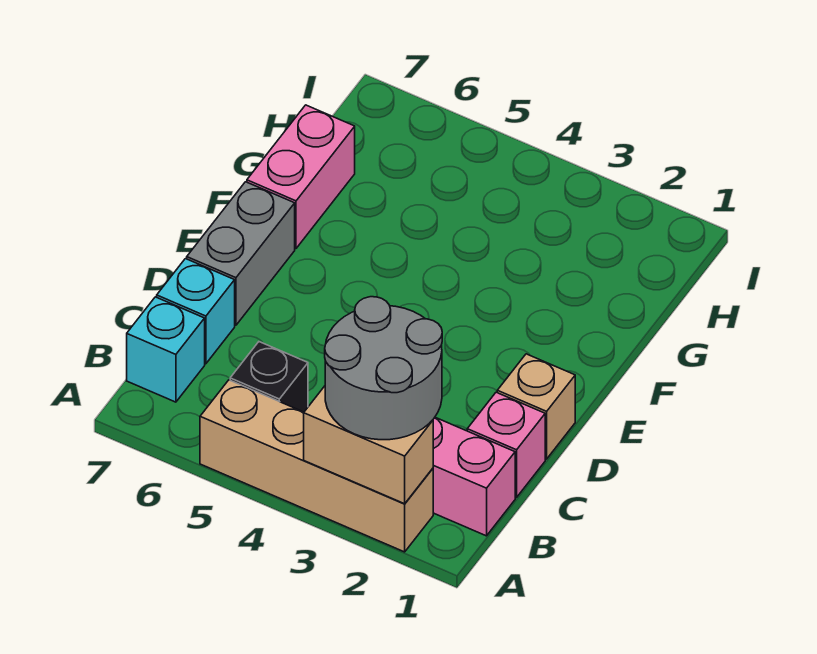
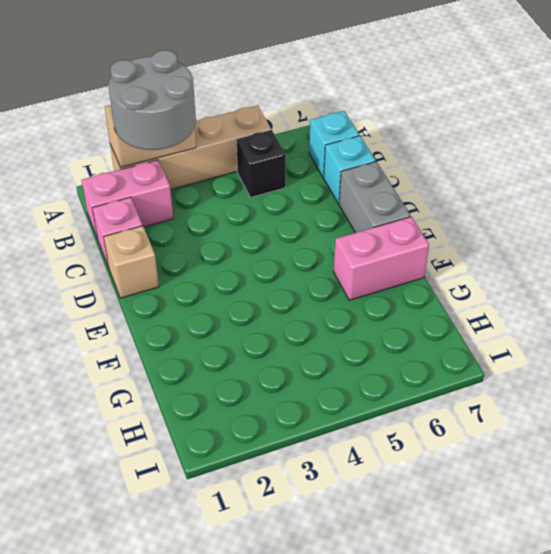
pink brick F7:G7 level 1 -> pink brick F6:F7 level 1

